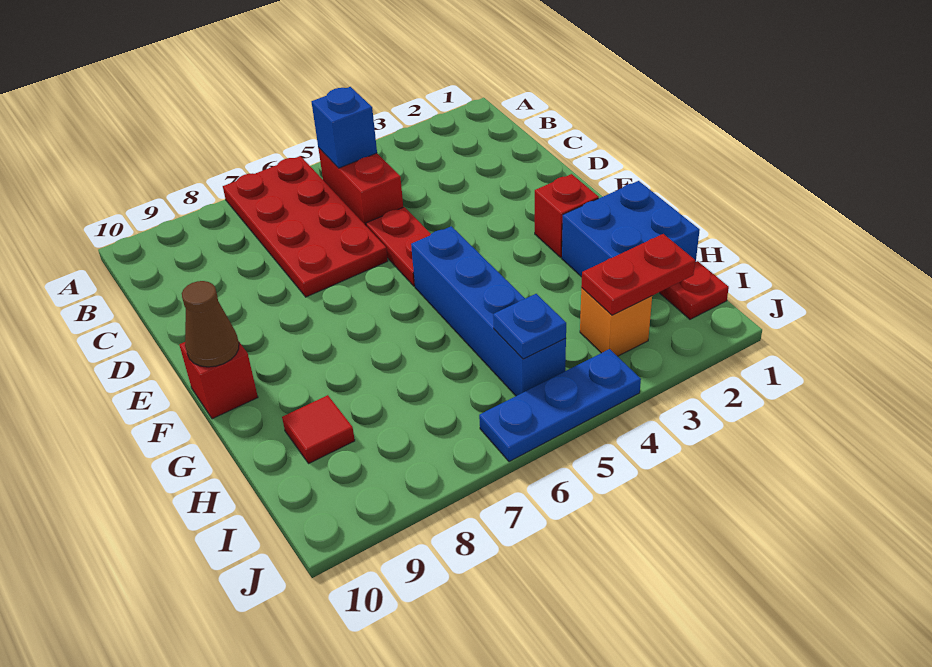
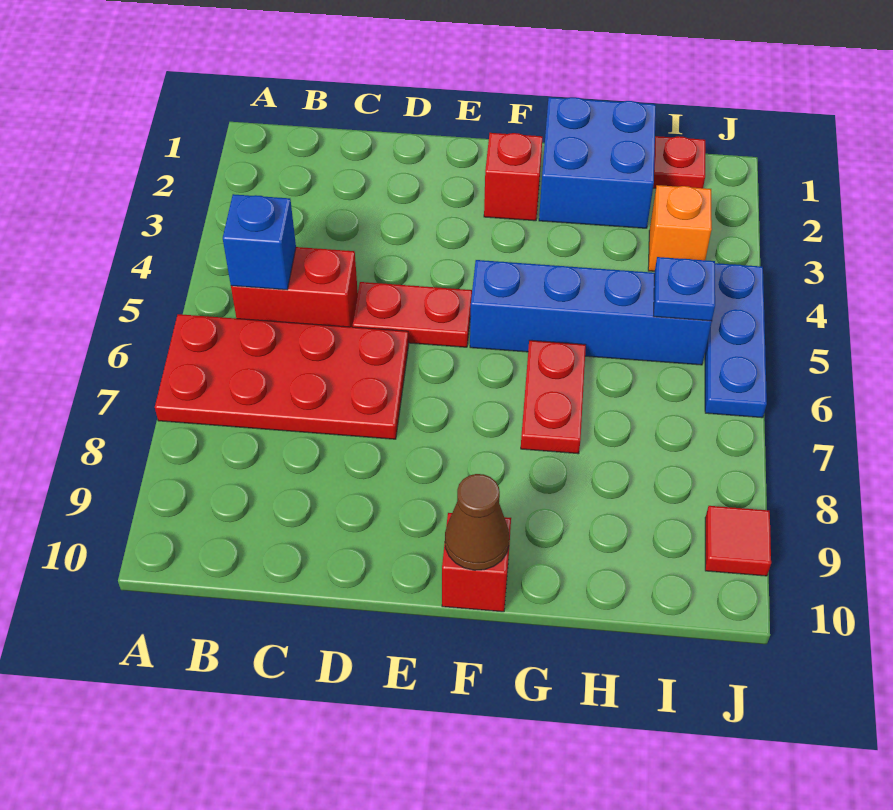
red tile H9 level 1 -> red tile J9 level 1
red plate I2:I3 level 2 -> red plate G6:G7 level 1

